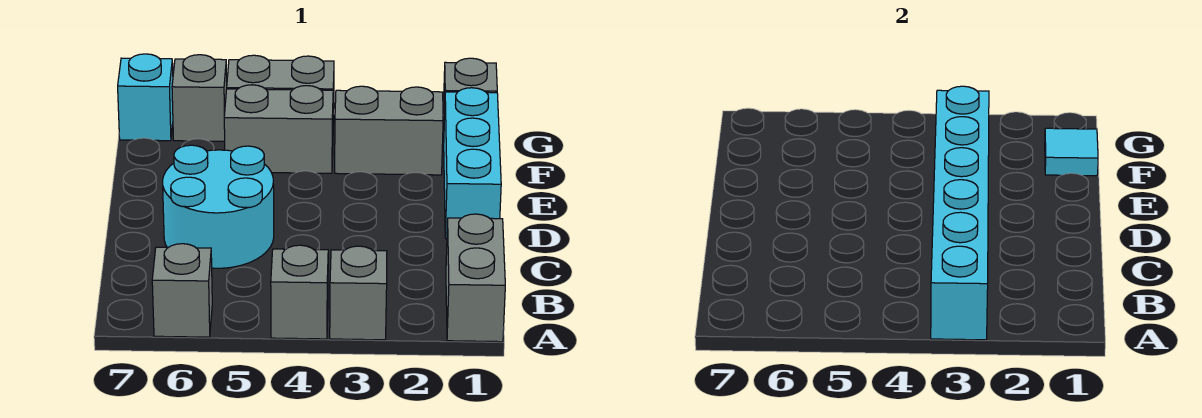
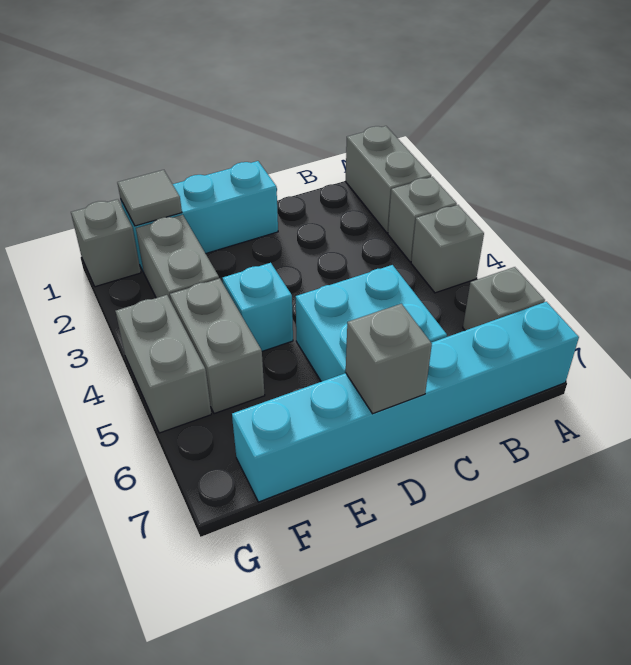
grey brick A1:B1 level 1 -> grey brick A1:A2 level 1
cyan brick A3:F3 level 2 -> cyan brick A7:F7 level 1
cyan round brick C5:D6 level 1 -> cyan brick C5:D6 level 1
cyan tile F1 level 2 -> grey tile F1 level 2
grey brick G6 level 1 -> grey brick D7 level 2
cyan brick G7 level 1 -> cyan brick E4 level 1

